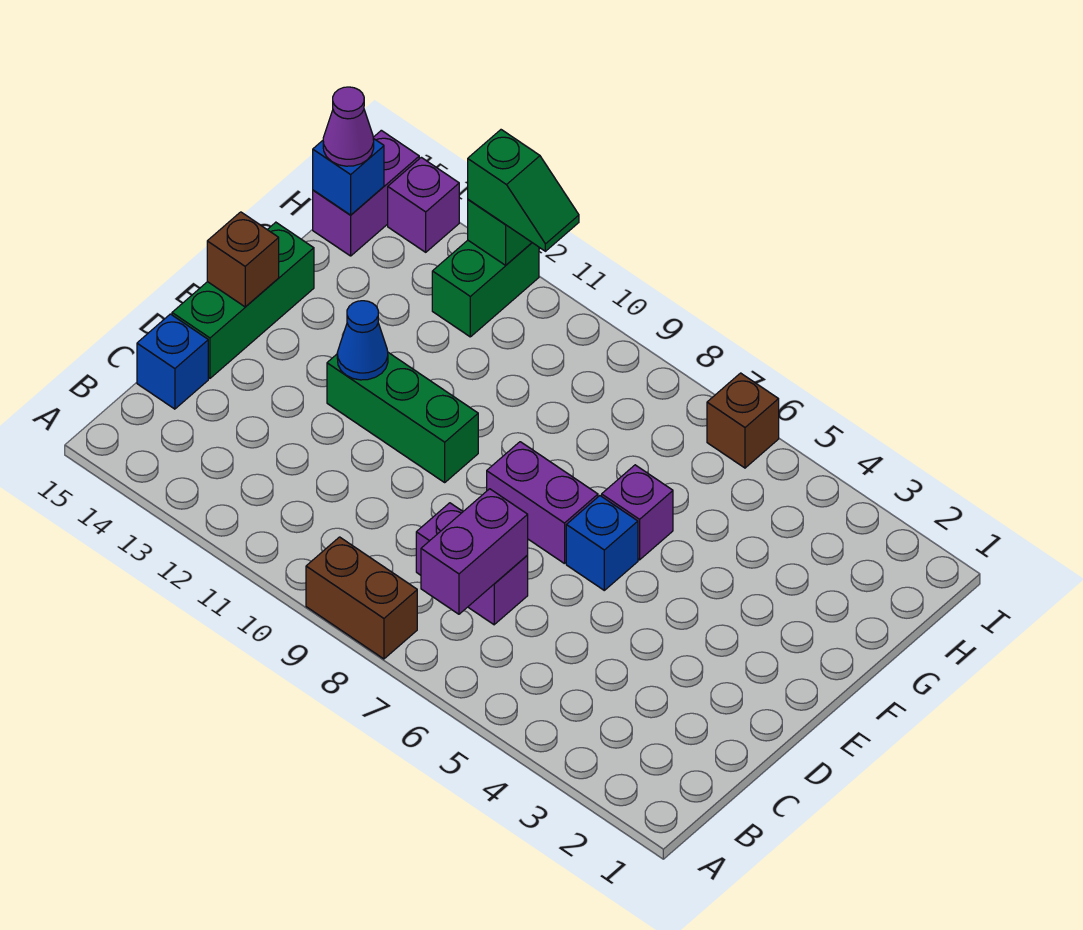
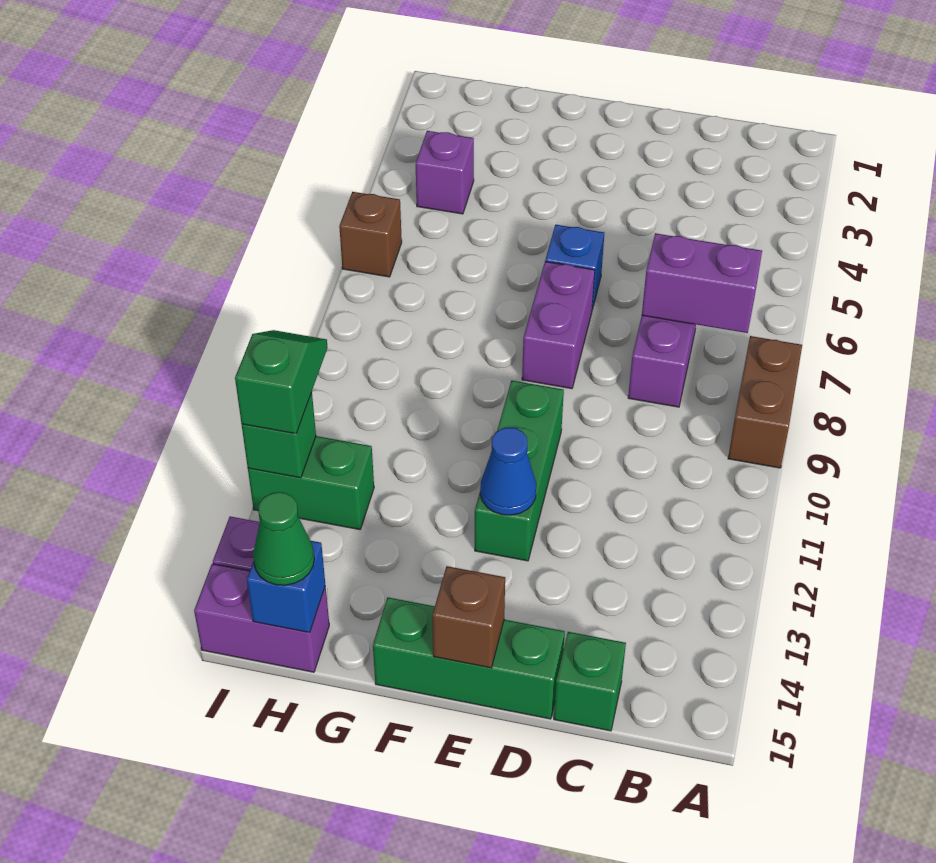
blue brick C15 level 1 -> green brick C15 level 1
purple brick F6 level 1 -> purple brick H4 level 1
purple cone H15 level 3 -> green cone H15 level 3

